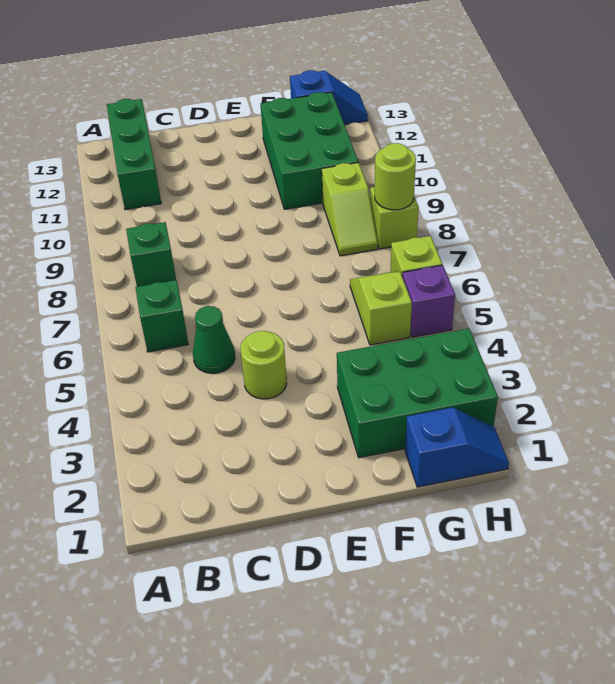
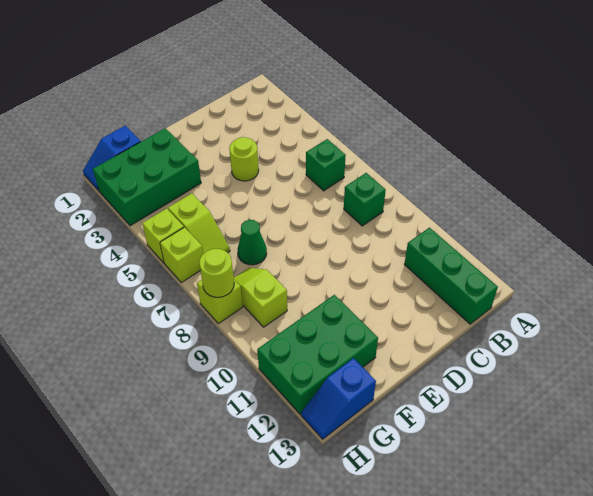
green cone C5 level 1 -> green cone F7 level 1
green brick F10:G12 level 1 -> green brick F11:H12 level 1
purple brick H5 level 1 -> lime brick H5 level 1

